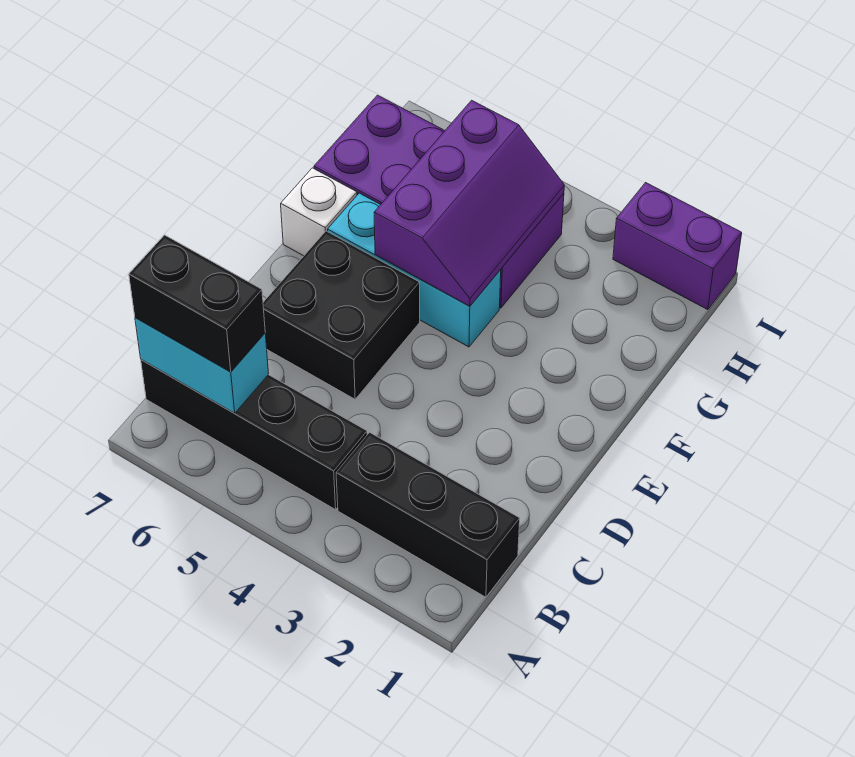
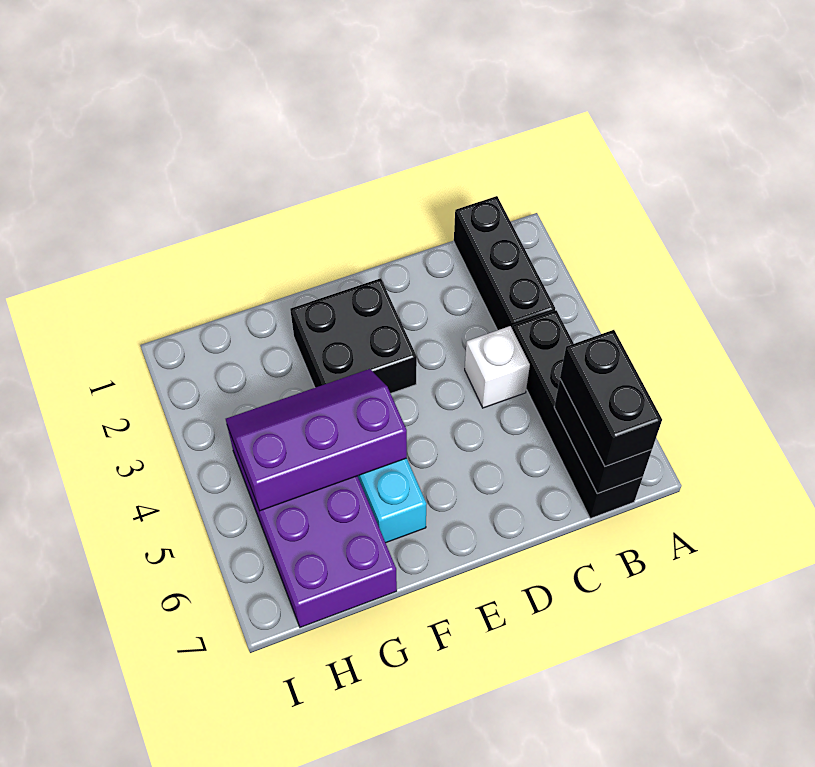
cyan brick B6:B7 level 2 -> black brick B6:B7 level 2
black brick D5:E6 level 1 -> black brick E2:F3 level 1
white brick F7 level 1 -> white brick C4 level 1
purple brick I1:I2 level 1 -> none

